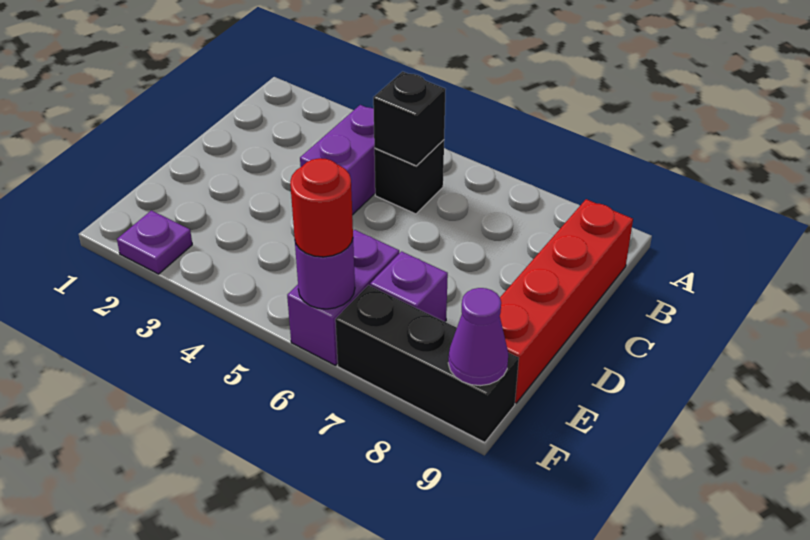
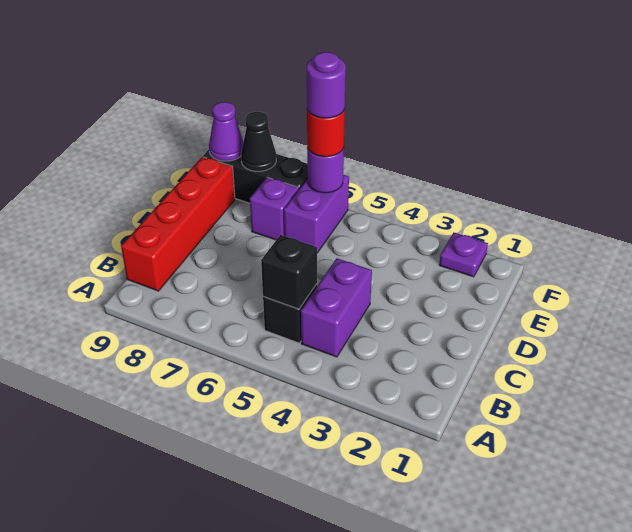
none -> purple round brick F6 level 4
none -> black cone F8 level 2

